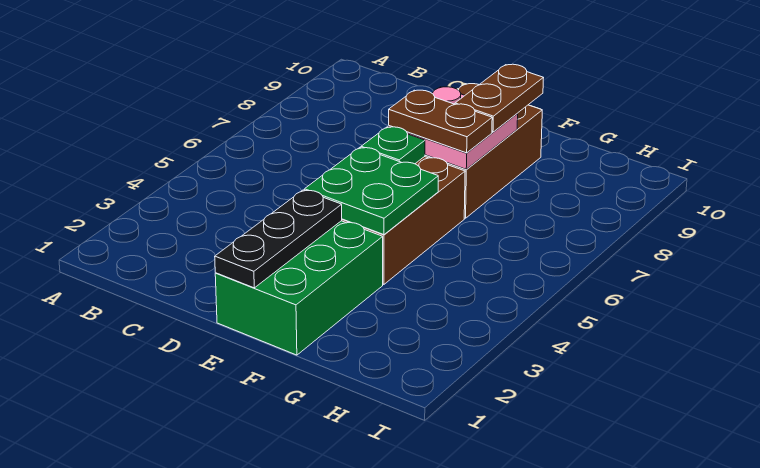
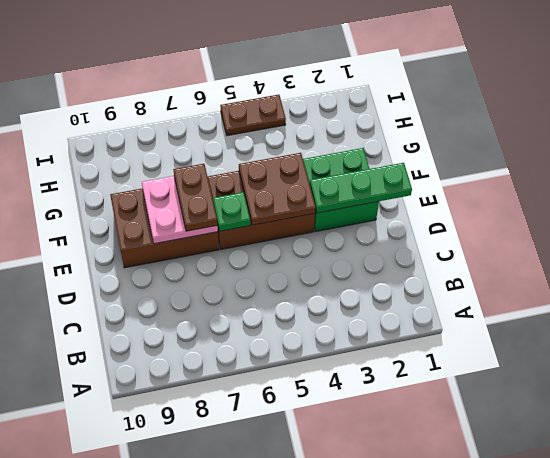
green brick E1:F3 level 1 -> green brick E2:F3 level 1
black plate E1:E3 level 2 -> green plate E1:E3 level 2
green plate E4:F5 level 2 -> brown plate E4:F5 level 2
brown plate F8:F9 level 3 -> brown plate I4:I5 level 1

